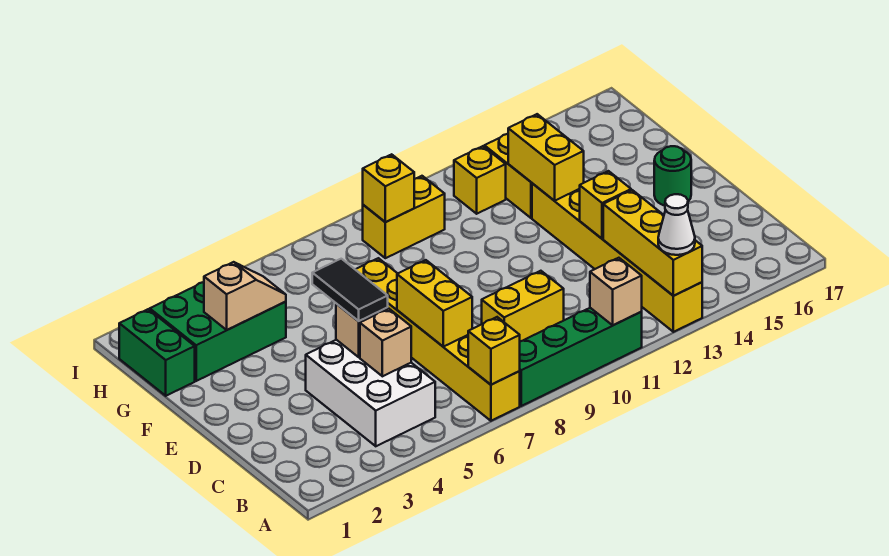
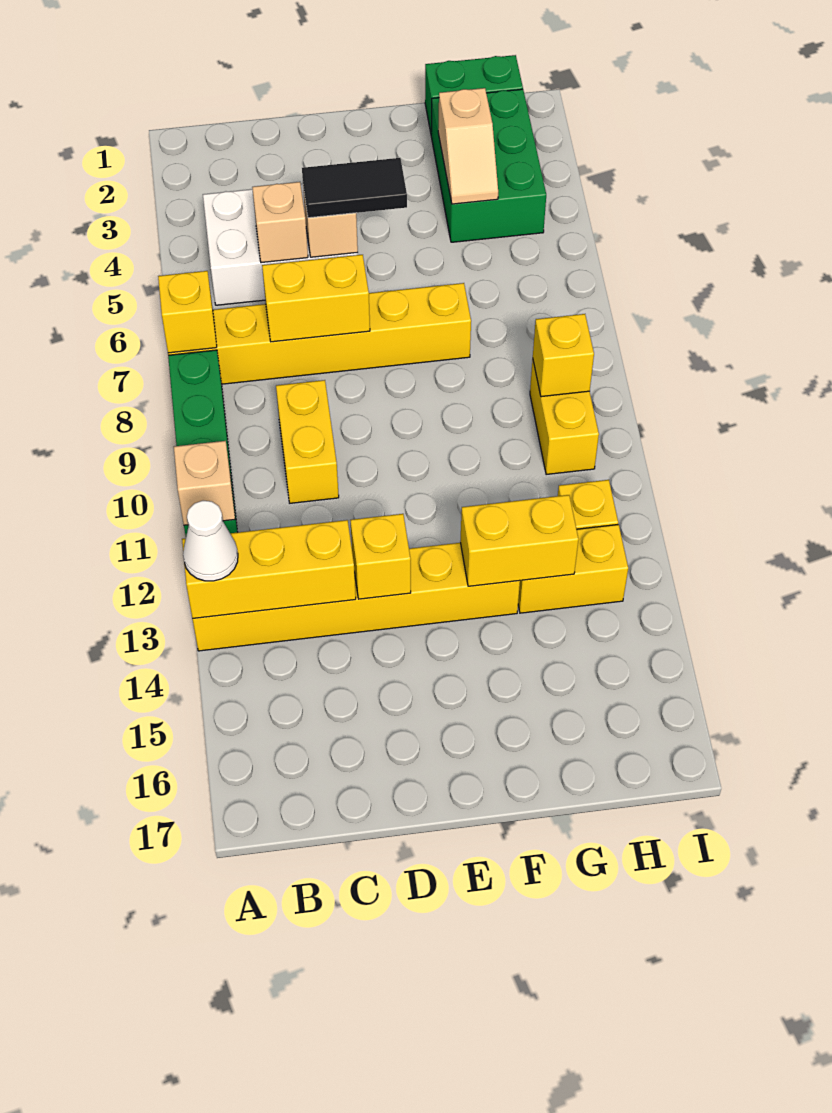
green round brick E16 level 1 -> none

